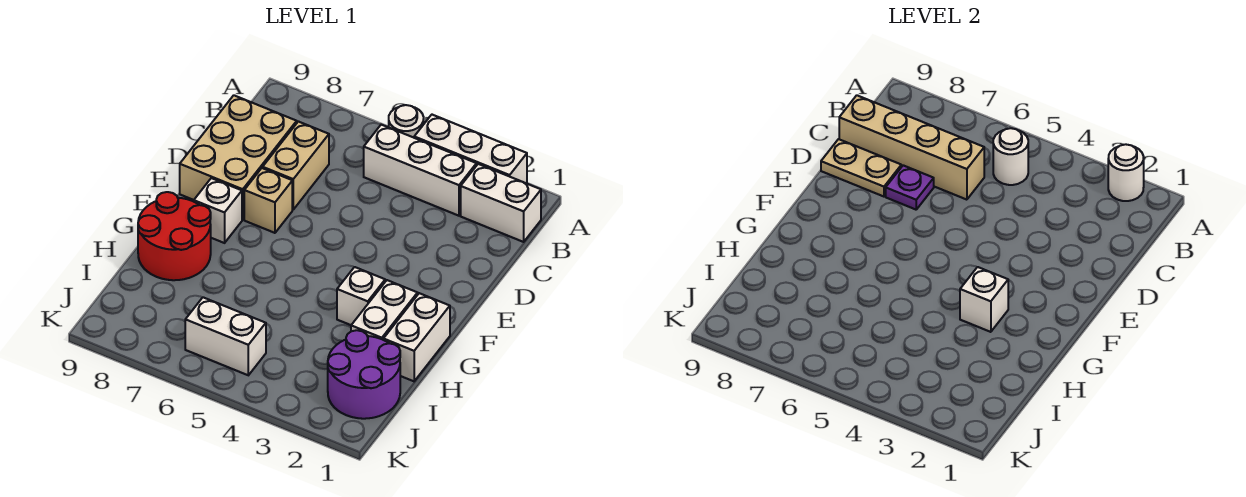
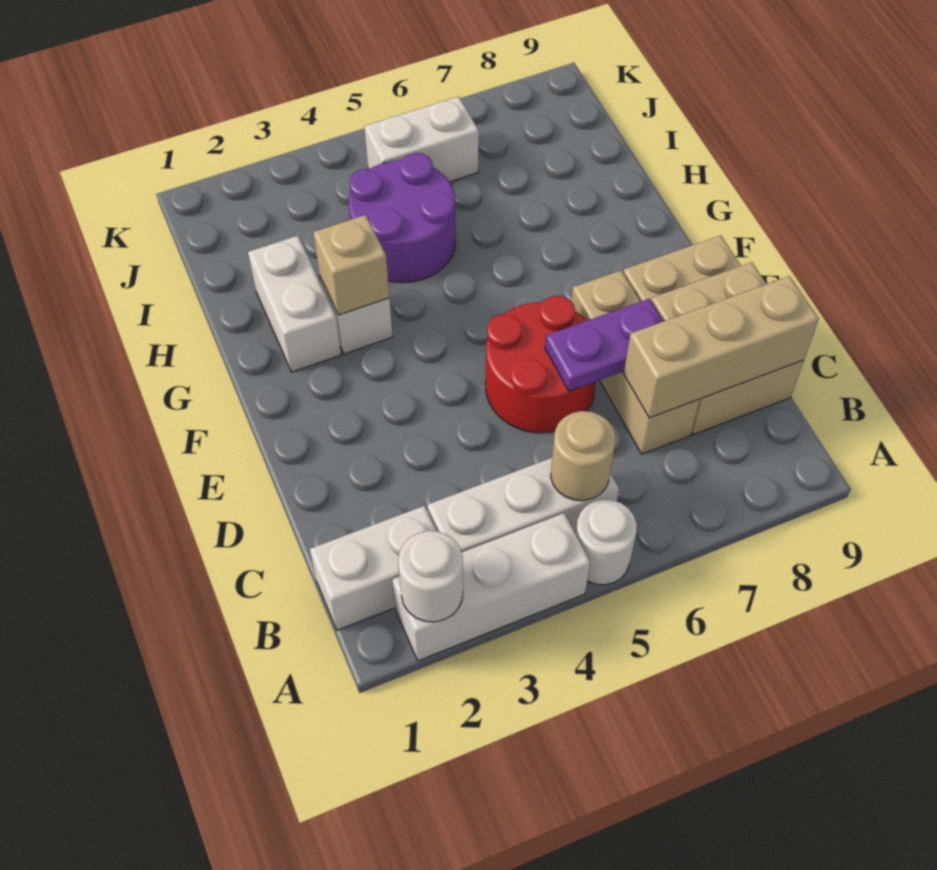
white round brick B5 level 2 -> tan round brick B5 level 2
tan brick C6:C9 level 2 -> tan brick C7:C9 level 2
purple plate D7 level 2 -> purple plate D6:D7 level 2
white brick F8 level 1 -> none
white brick G1:H1 level 1 -> none
white brick G3 level 2 -> tan brick G3 level 2
red round brick G8:H9 level 1 -> red round brick D5:E6 level 1
purple round brick I1:J2 level 1 -> purple round brick H4:I5 level 1

